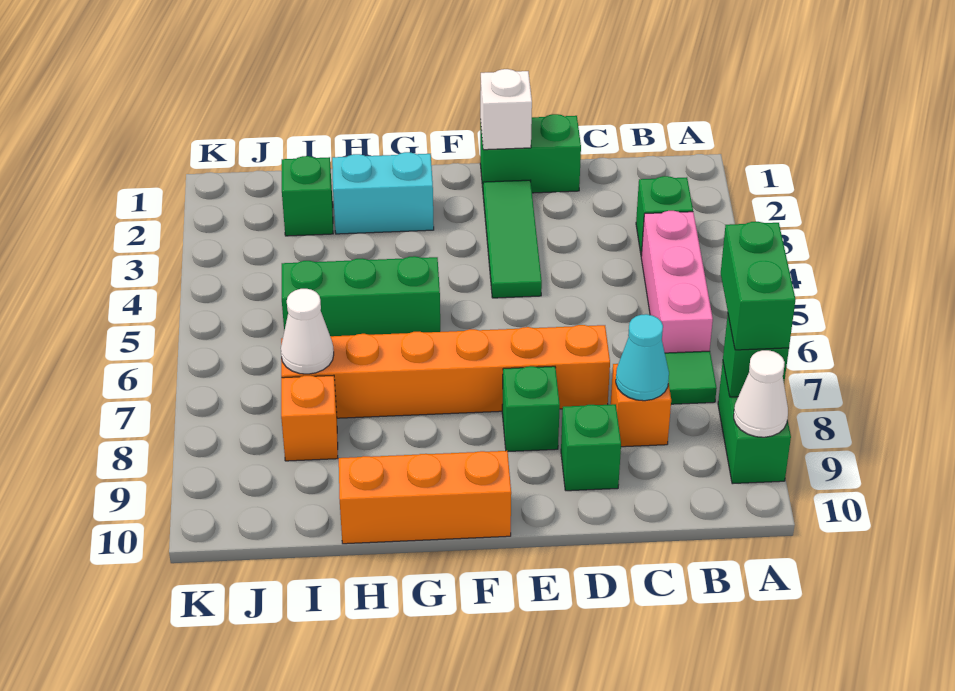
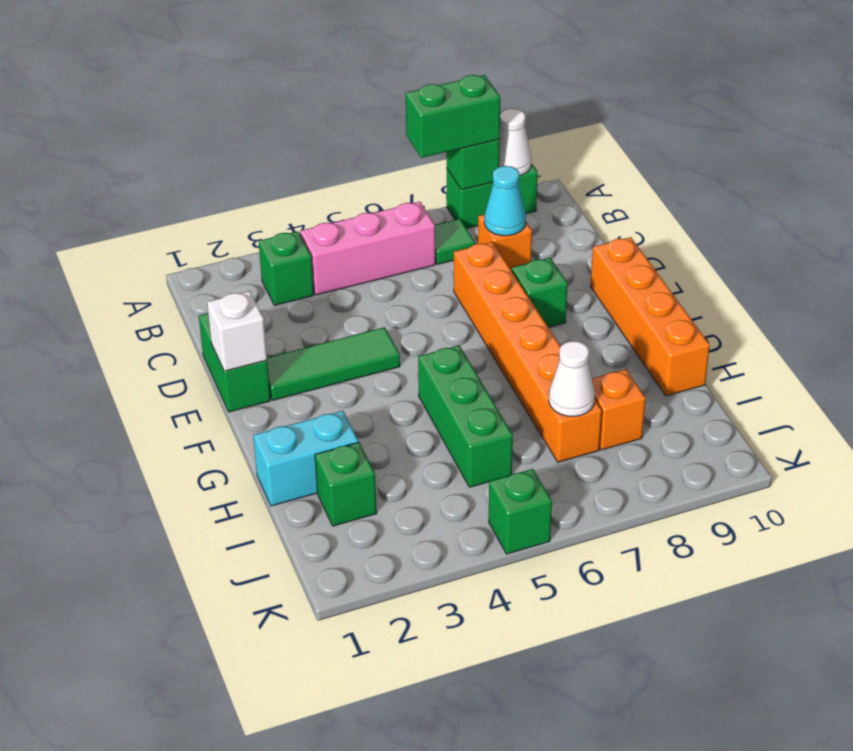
green brick D9 level 1 -> green brick K5 level 1
orange brick F10:H10 level 1 -> orange brick E10:H10 level 1
cyan brick G2:H2 level 1 -> cyan brick H1:H2 level 1

